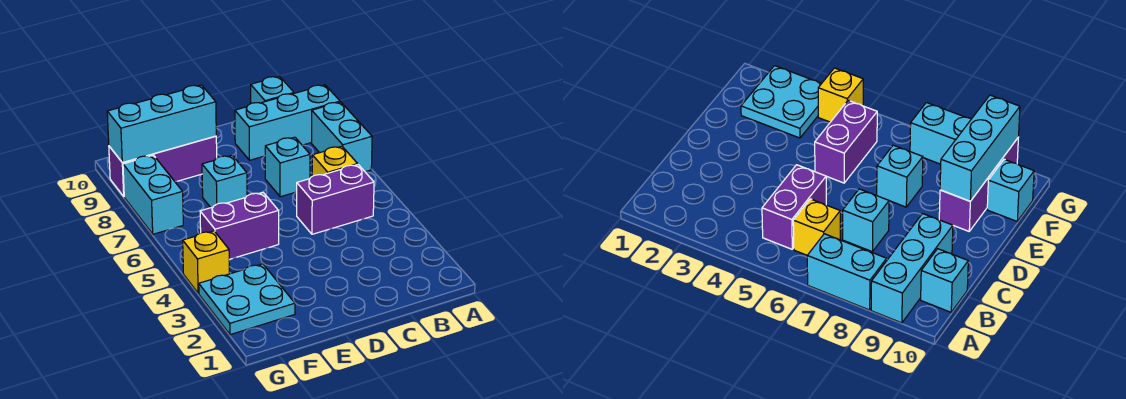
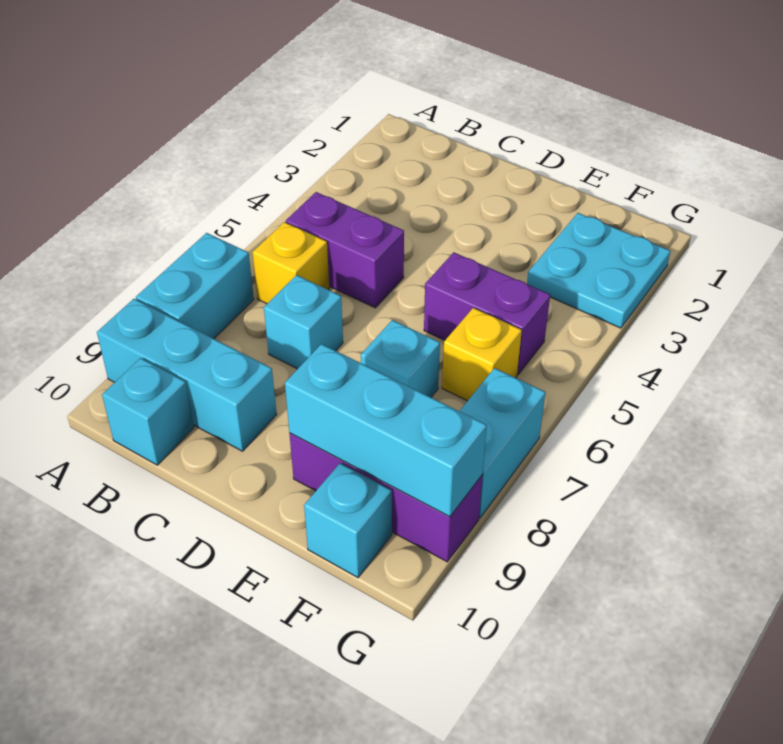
yellow brick G4 level 1 -> yellow brick F6 level 1

